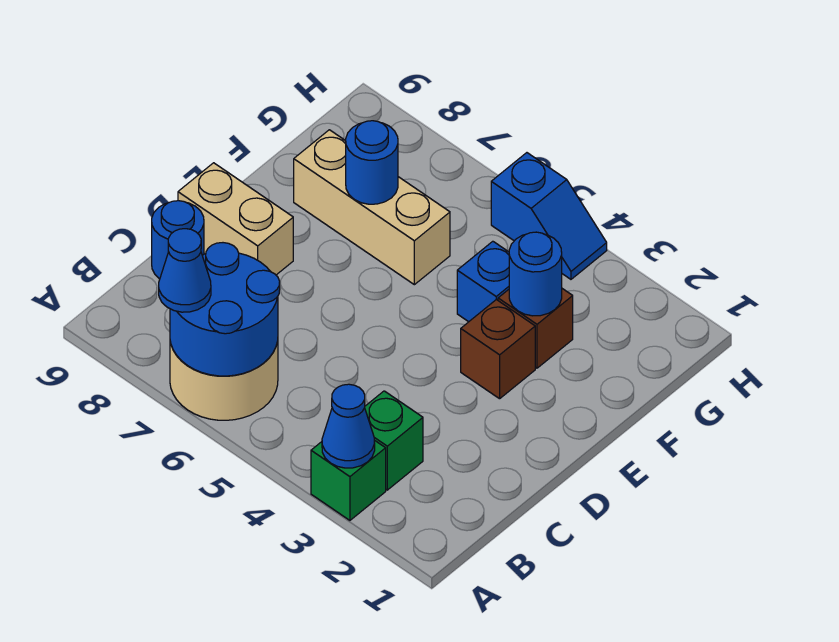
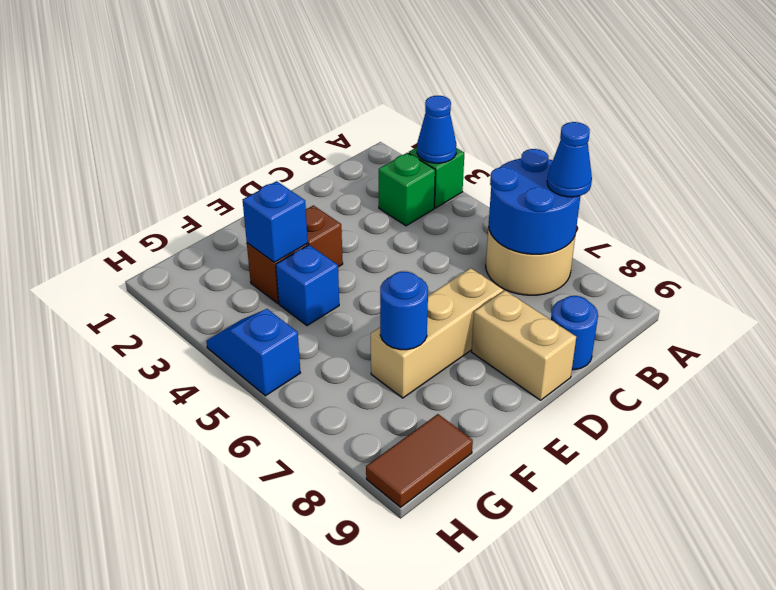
blue round brick F3 level 2 -> blue brick F3 level 2
tan brick F6:F8 level 1 -> tan brick D7:F7 level 1
none -> brown tile G9:H9 level 1

